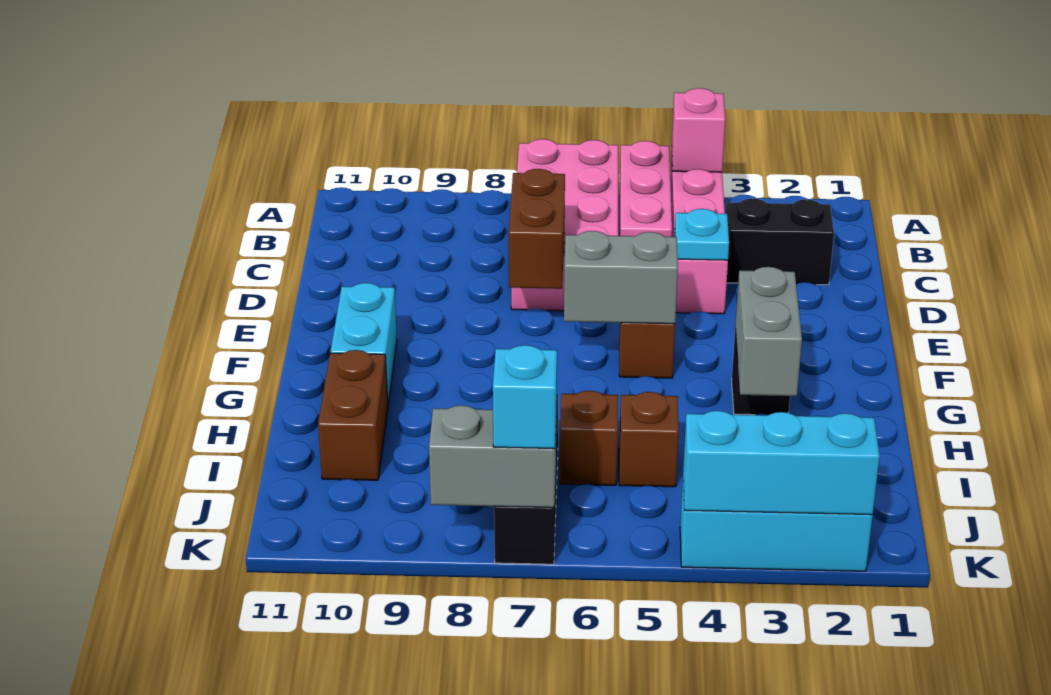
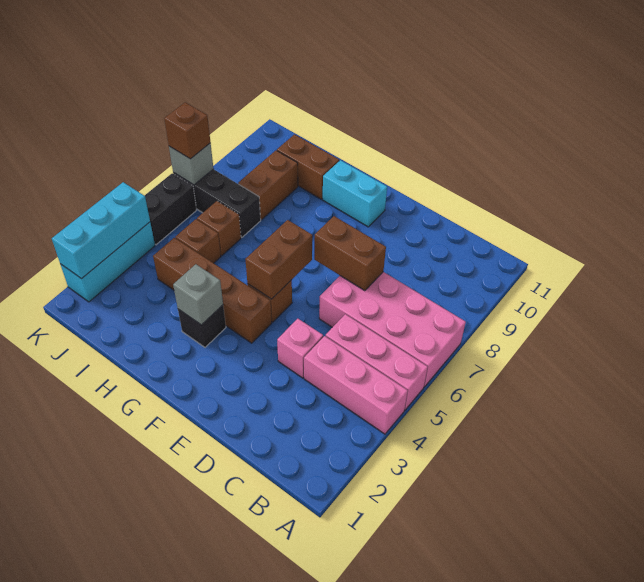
pink brick A4 level 2 -> none
black brick C2:C3 level 1 -> black brick K5:K6 level 1
cyan plate D4 level 2 -> none
none -> brown brick F4:I4 level 1
grey brick F5:F6 level 2 -> brown brick F5:F6 level 2
grey brick G3:H3 level 2 -> grey brick G3 level 2
none -> brown brick I8:I9 level 1
grey brick K7:K8 level 2 -> grey brick K7 level 2
cyan brick K7 level 3 -> brown brick K7 level 3

